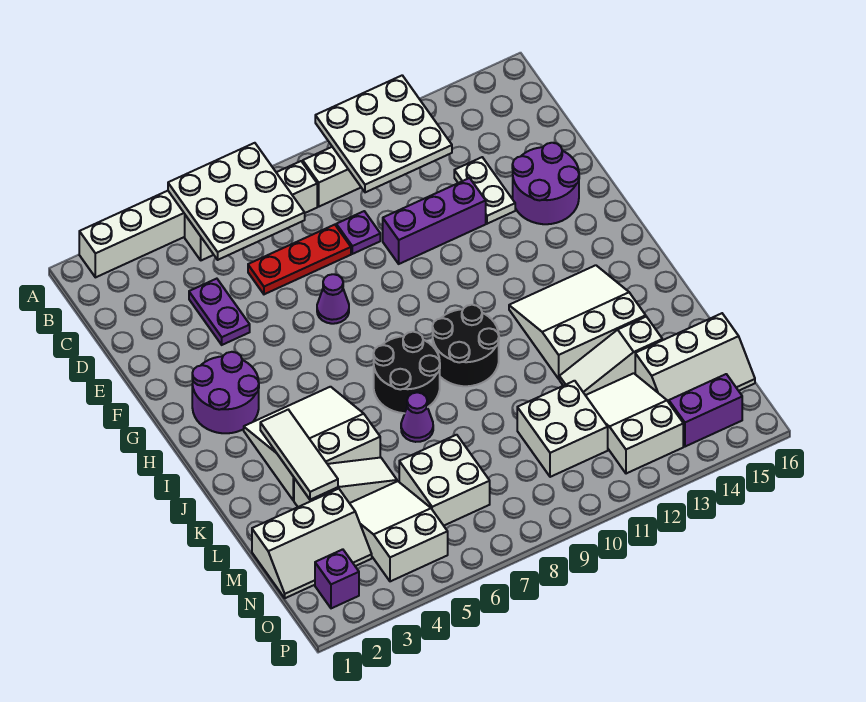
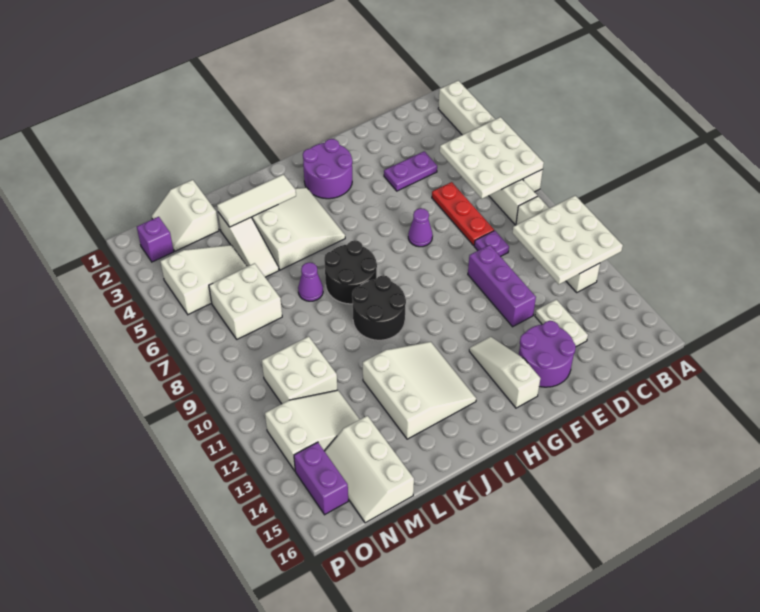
white plate D13:E13 level 1 -> white plate D13:D14 level 1
white slope L12:L14 level 1 top 14 -> white slope G13:G15 level 1 top 15
white slope M1:N3 level 1 top M -> white slope M1:N2 level 1 top M

